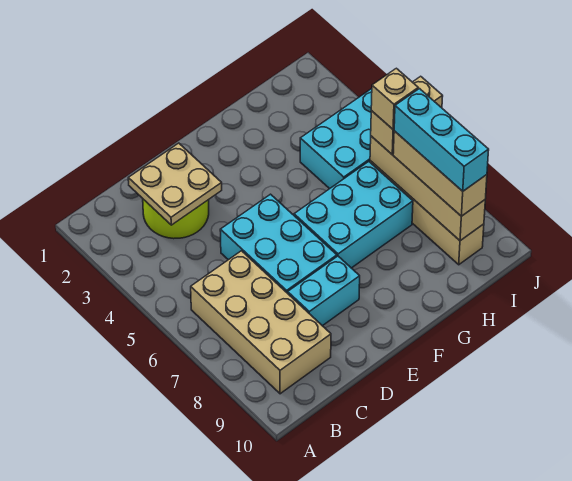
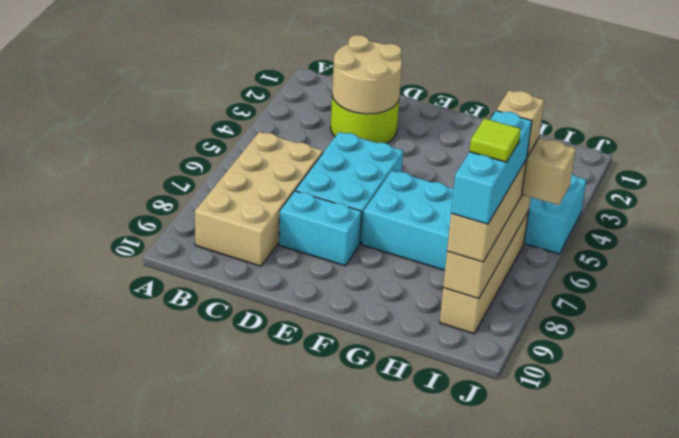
tan plate C2:D3 level 2 -> tan round brick C2:D3 level 2
none -> lime tile I8 level 5

